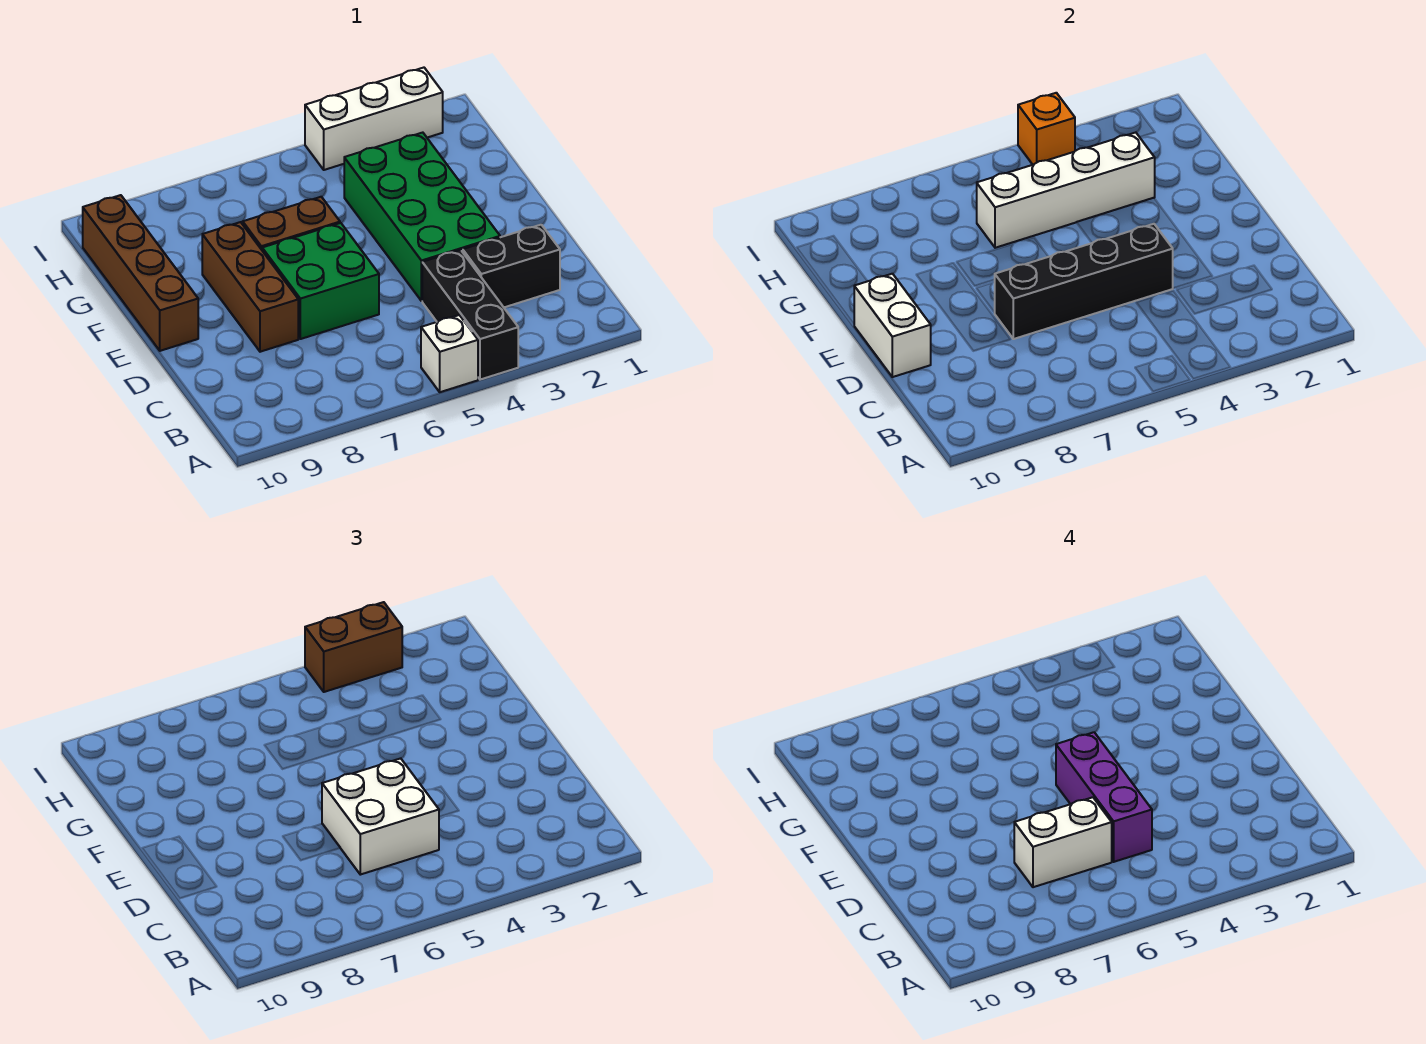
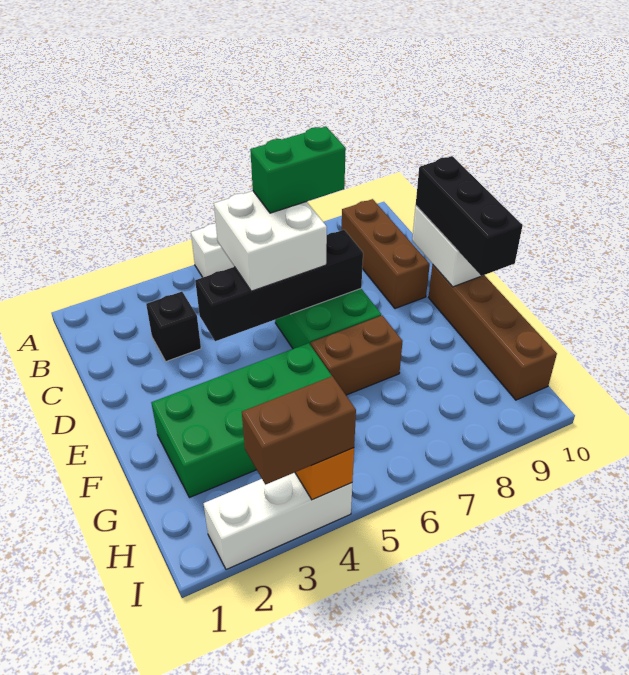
black brick A4:C4 level 1 -> black brick D10:F10 level 3
black brick C2:C3 level 1 -> black brick C3 level 1
purple brick C5:E5 level 4 -> none
white brick C6:C7 level 4 -> green brick C6:C7 level 4
green brick D3:G4 level 1 -> green brick F2:G5 level 1
brown brick D8:F8 level 1 -> brown brick B9:D9 level 1
white brick G3:G6 level 2 -> none

